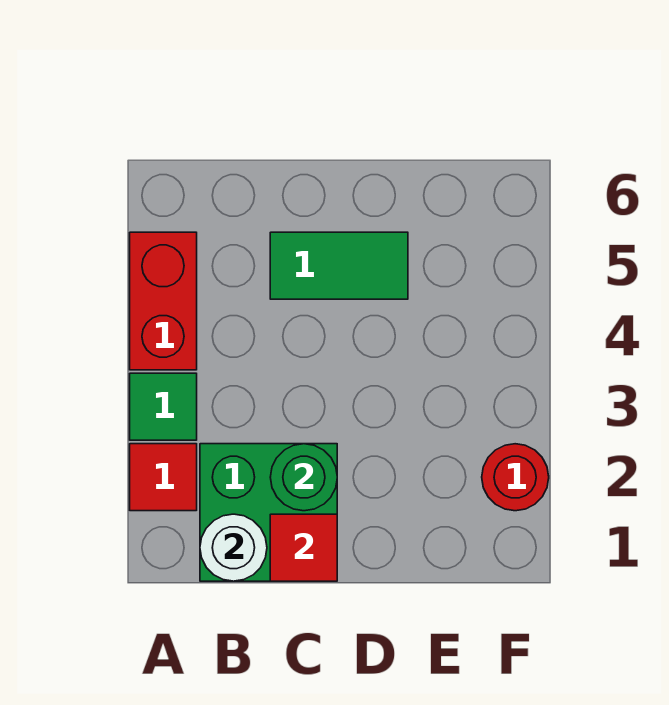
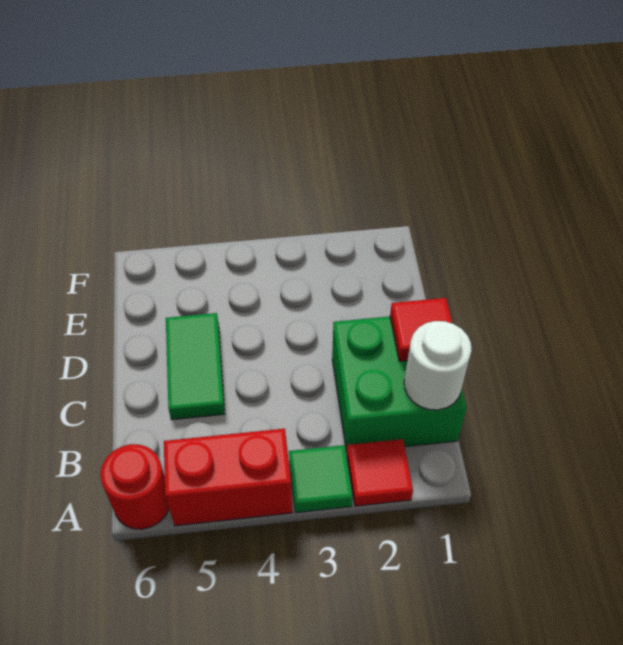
green round brick C2 level 2 -> none
red round brick F2 level 1 -> red round brick A6 level 1

